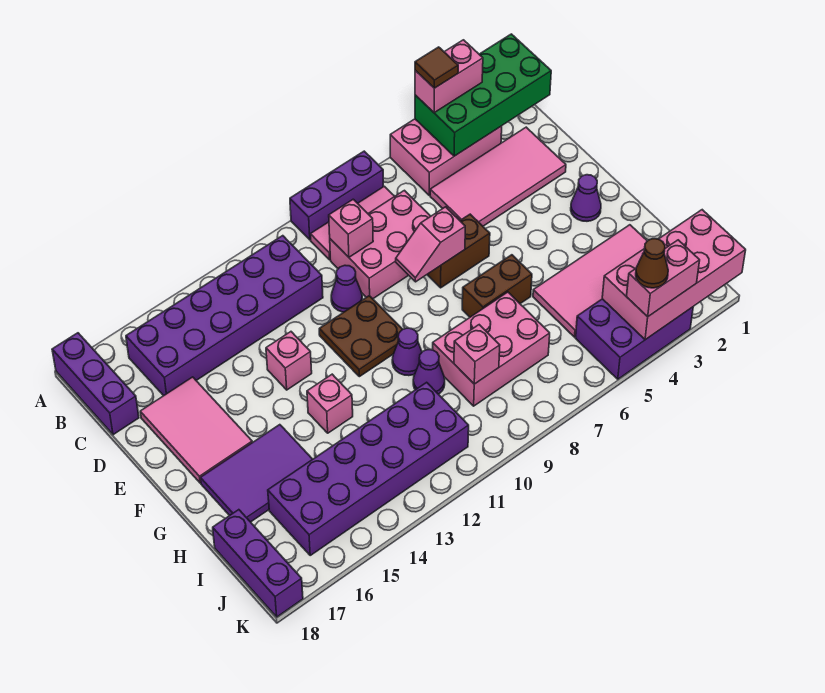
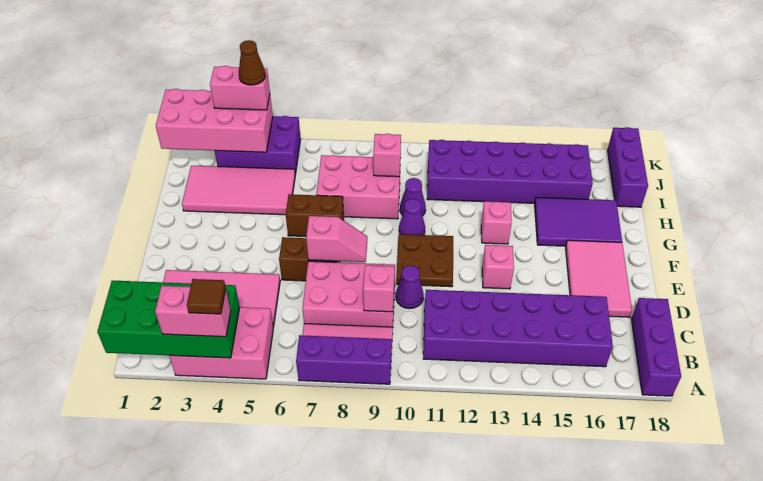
purple cone F2 level 1 -> none

